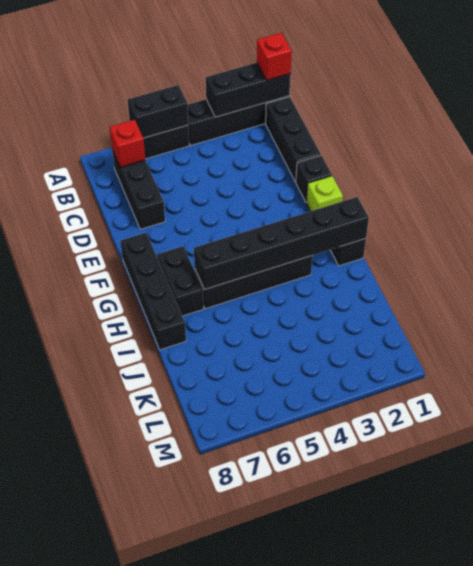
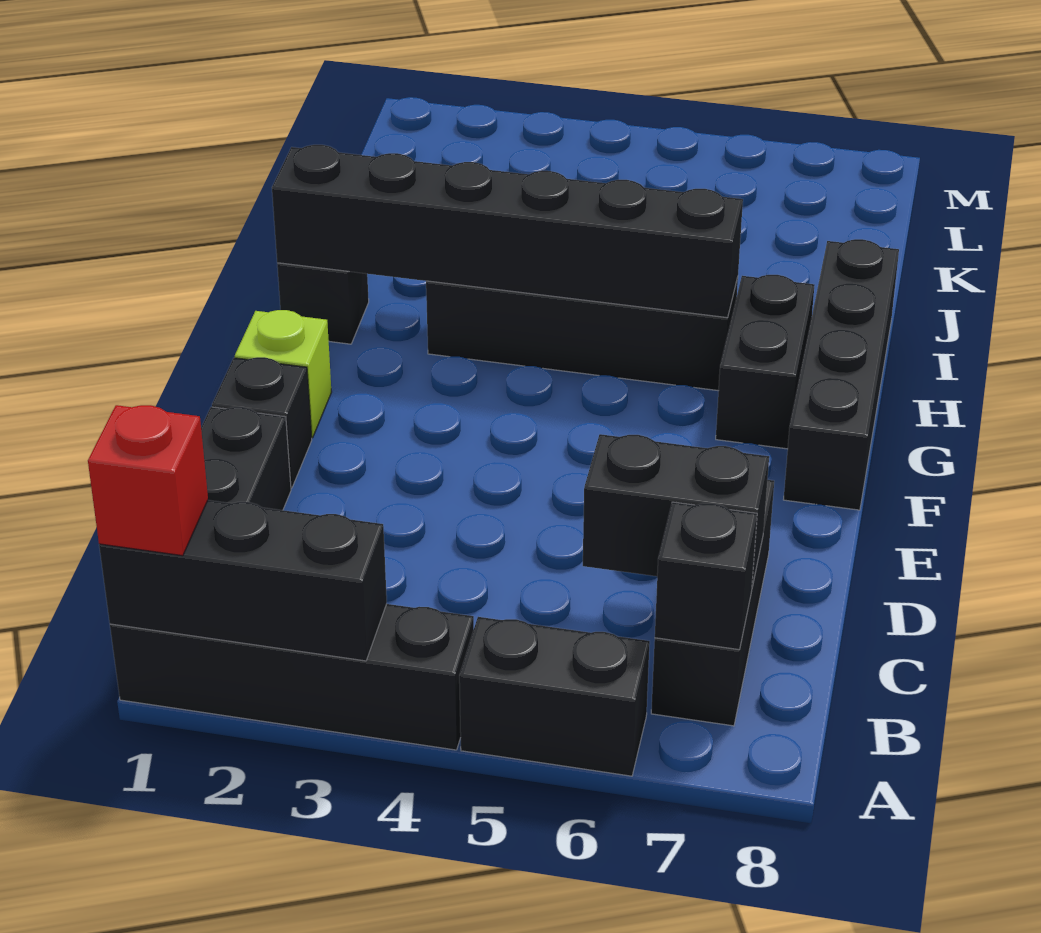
black brick A5:A6 level 2 -> black brick C6:C7 level 2
red brick B7 level 2 -> black brick B7 level 2

